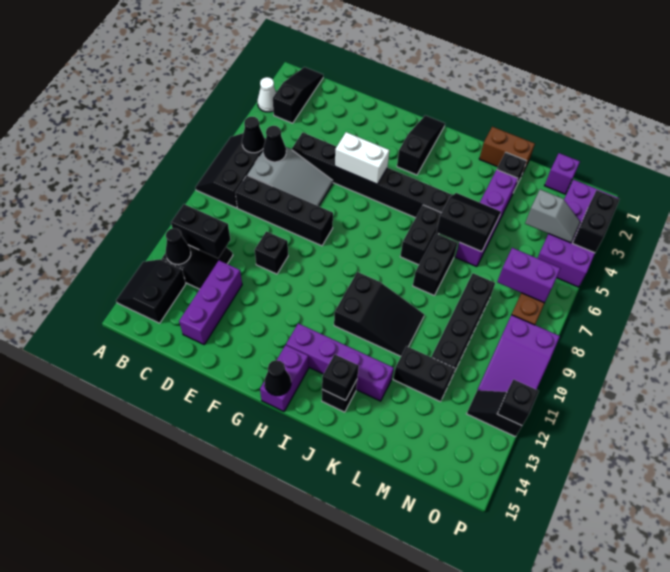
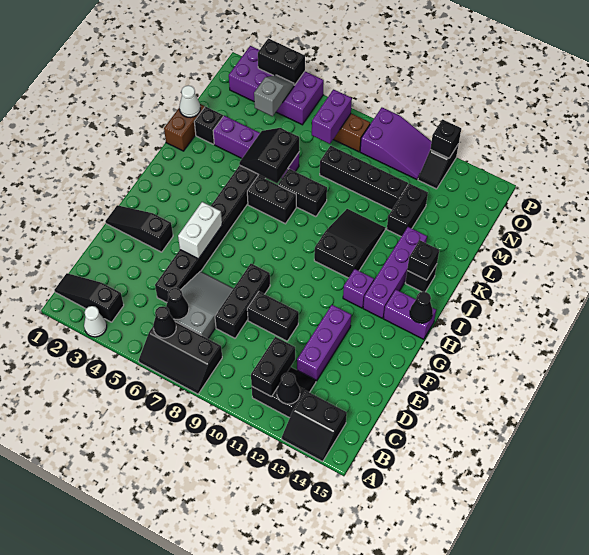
black brick C8:F8 level 1 -> black brick D8:F8 level 1
purple brick D12:D14 level 1 -> purple brick D12:F12 level 1
black brick E10 level 1 -> black brick E9:E10 level 1
black slope H1:H3 level 1 top 3 -> black slope F1:F3 level 1 top 3
none -> white cone L1 level 2
purple brick N1 level 1 -> purple brick H12 level 1

